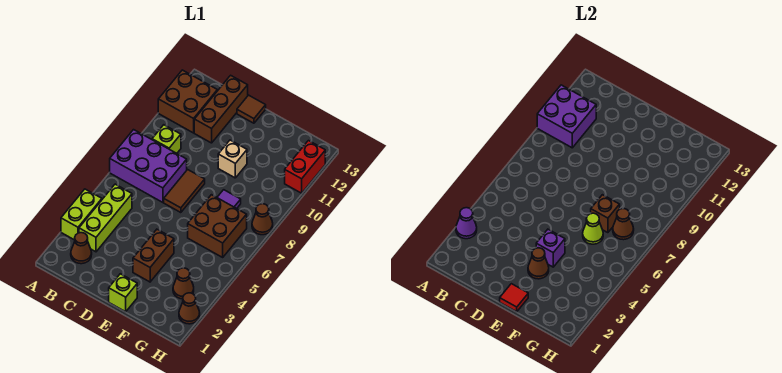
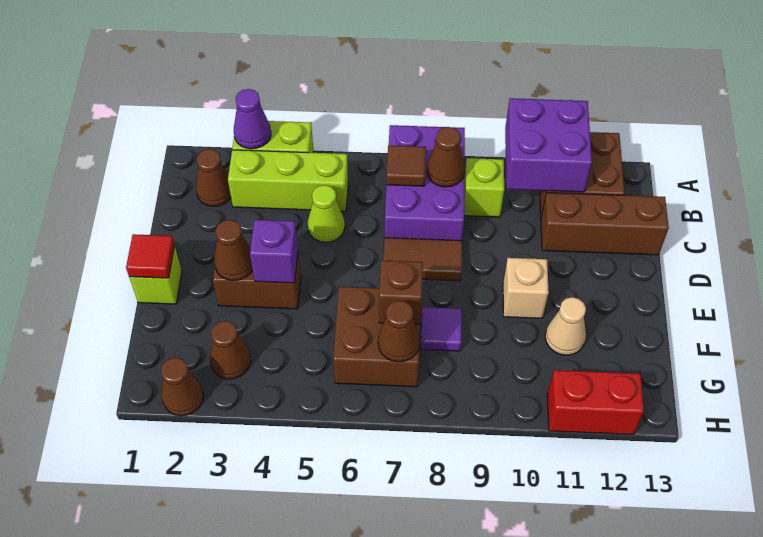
brown tile D13 level 1 -> brown tile B7 level 2
lime cone F6 level 2 -> lime cone C5 level 1
none -> tan cone F11 level 1
brown cone H8 level 1 -> brown cone B8 level 2

